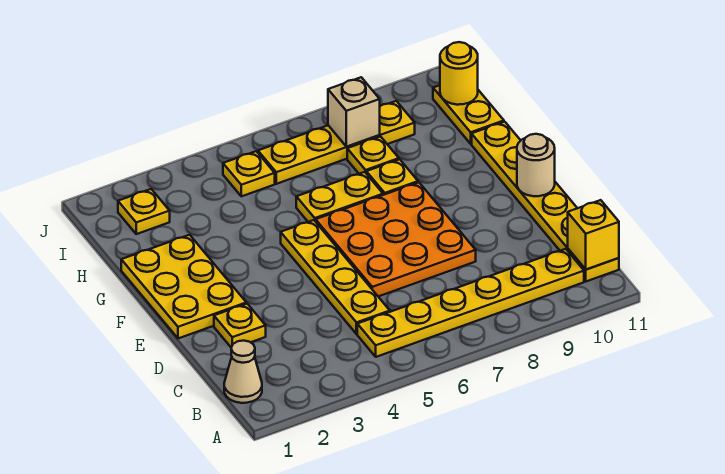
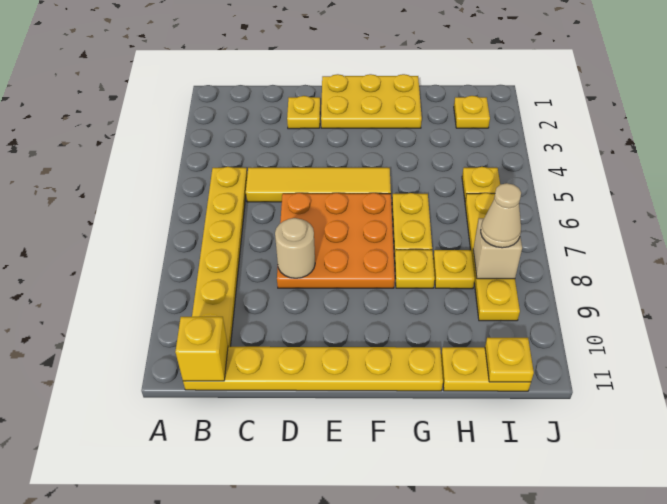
tan cone B1 level 1 -> tan cone I8 level 3
yellow plate C5:F5 level 1 -> yellow tile C5:F5 level 1
tan round brick E11 level 2 -> tan round brick D8 level 2
yellow round brick I11 level 2 -> yellow plate I11 level 2

